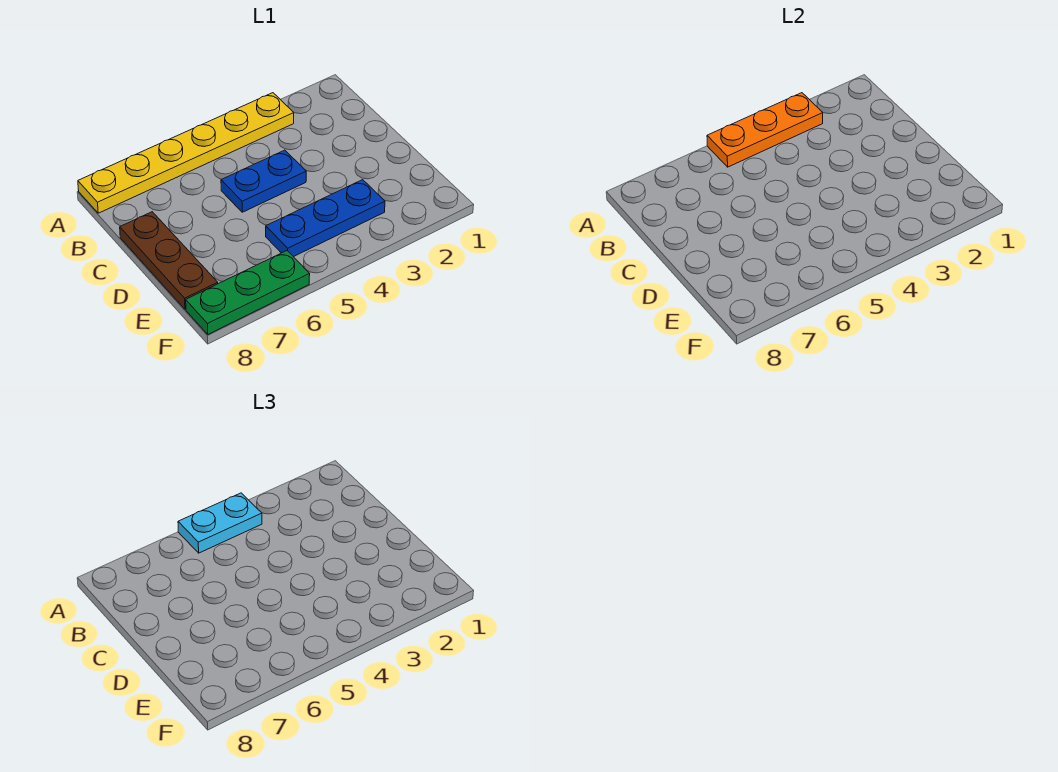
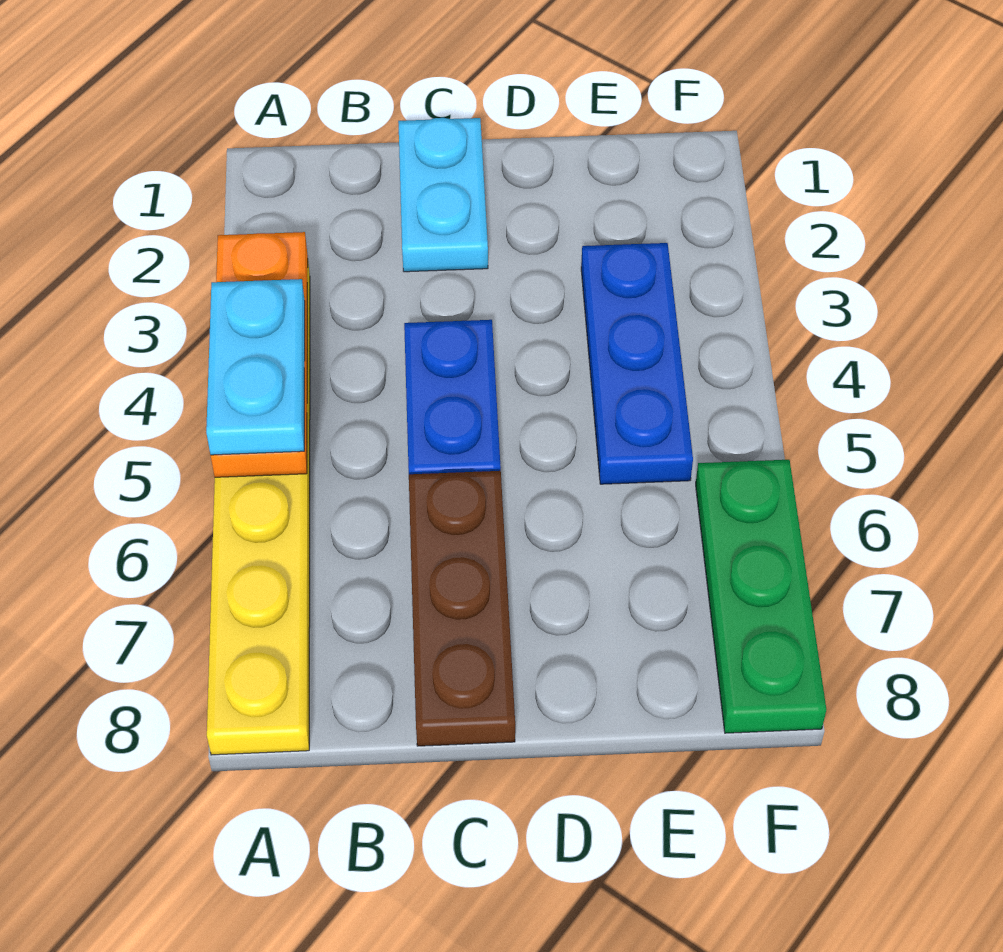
none -> cyan plate C1:C2 level 1
brown plate C8:E8 level 1 -> brown plate C6:C8 level 1

